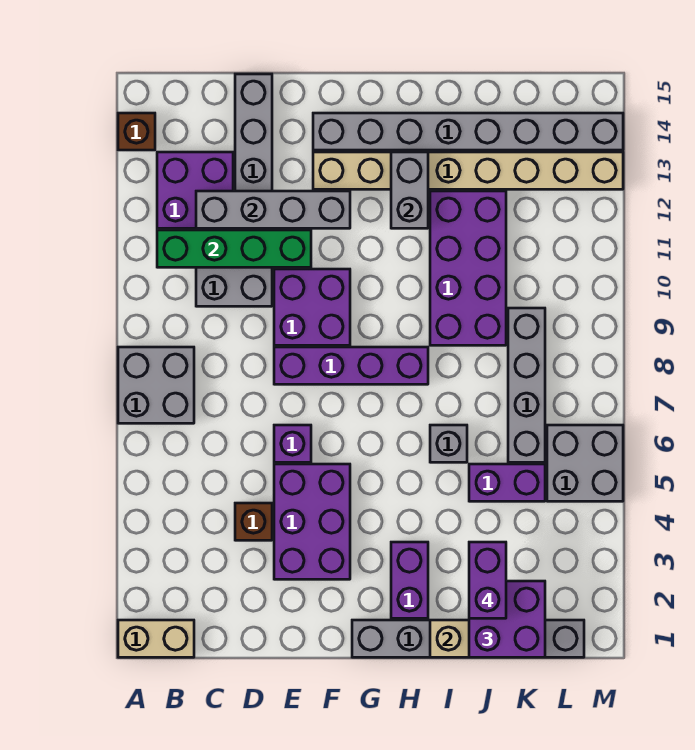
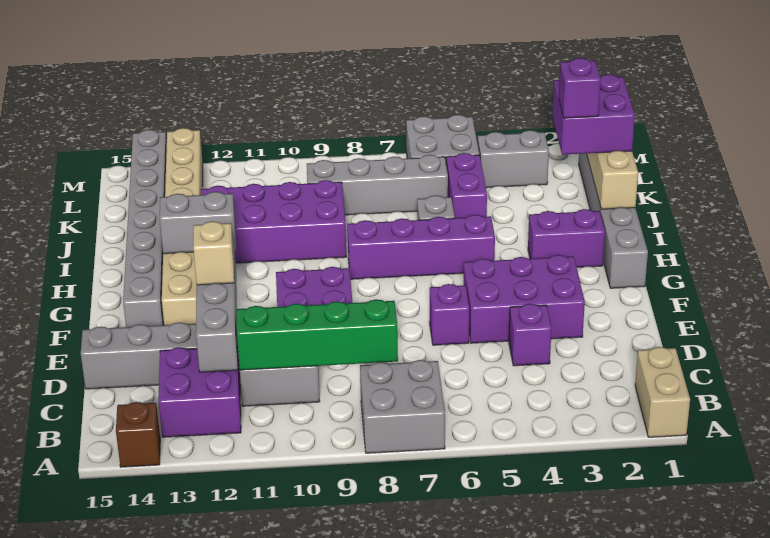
green brick B11:E11 level 2 -> green brick C8:C11 level 2
brown brick D4 level 1 -> purple brick D4 level 1
purple brick E8:H8 level 1 -> purple brick H5:H8 level 1
none -> tan brick E12 level 3
purple brick J2:J3 level 4 -> purple brick J2 level 4
none -> grey brick L3:L4 level 1

